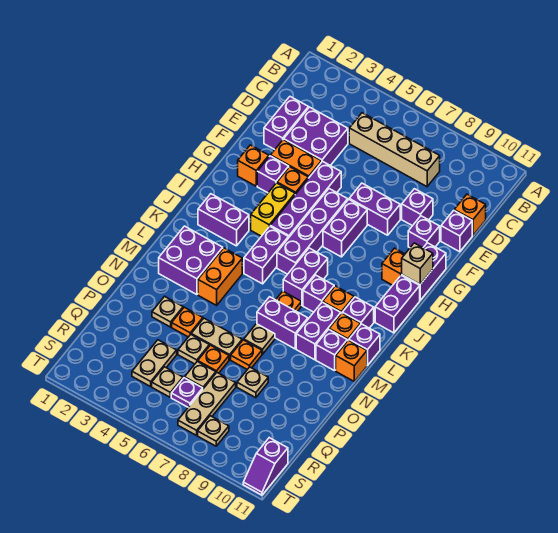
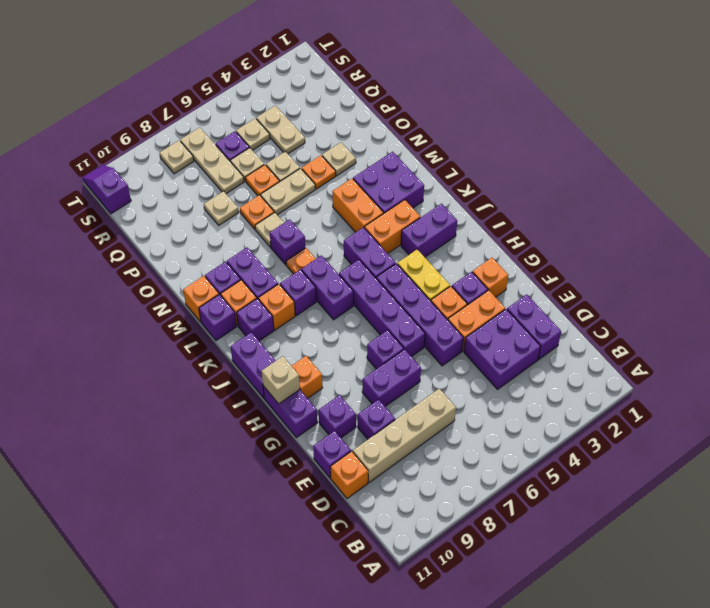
tan brick C5:C8 level 1 -> tan brick D7:D10 level 1
purple brick G7:H7 level 1 -> purple brick G7 level 1
none -> orange brick K3:K4 level 1
purple brick M7:M8 level 1 -> purple brick M7 level 1

